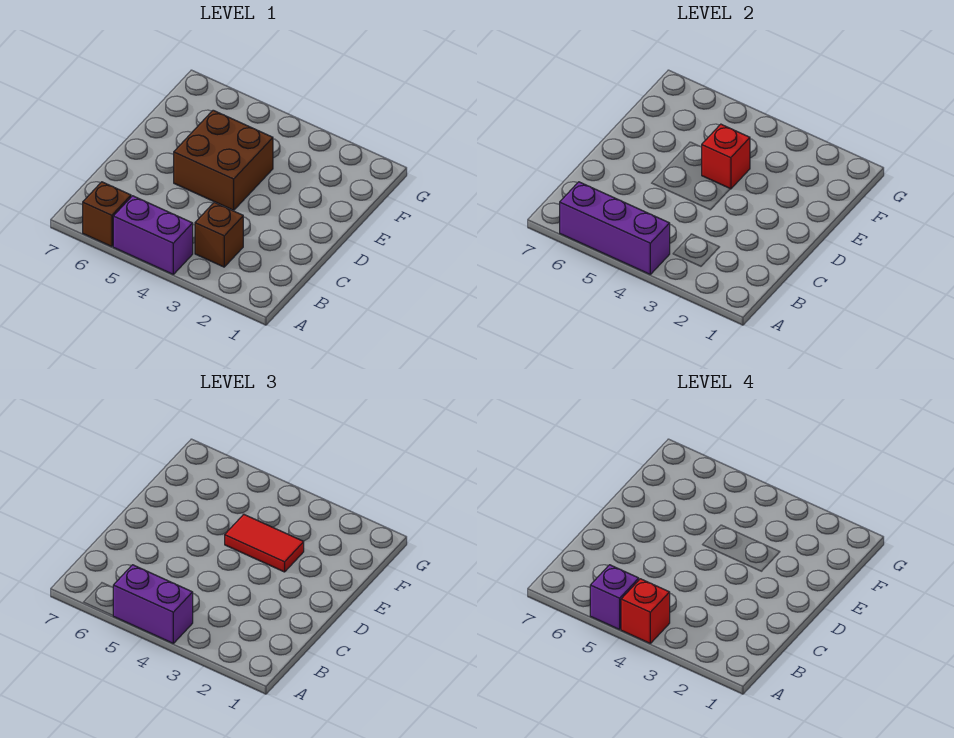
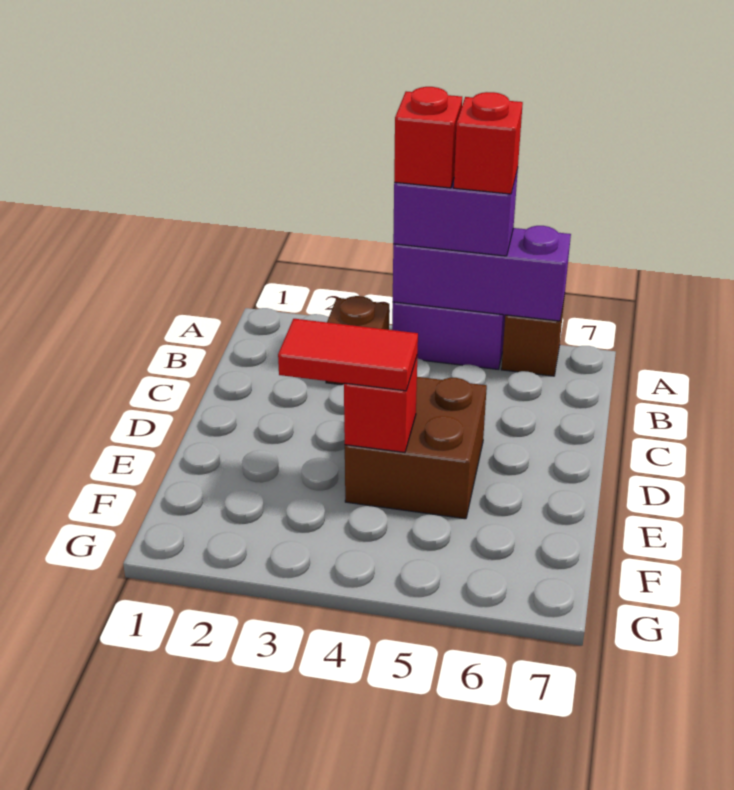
purple brick A5 level 4 -> red brick A5 level 4

